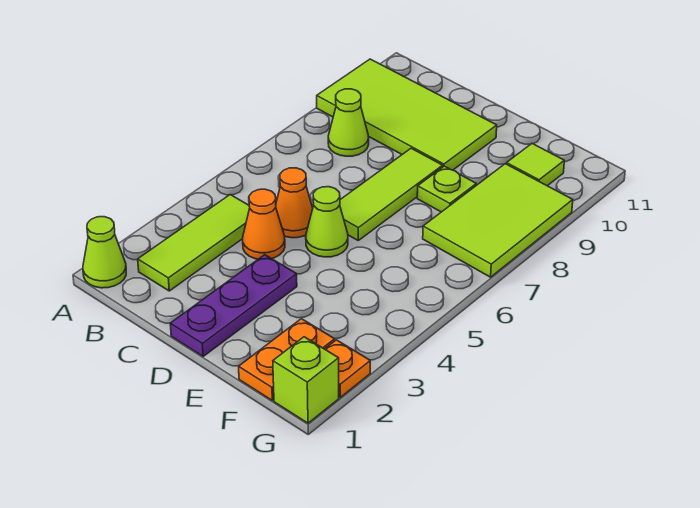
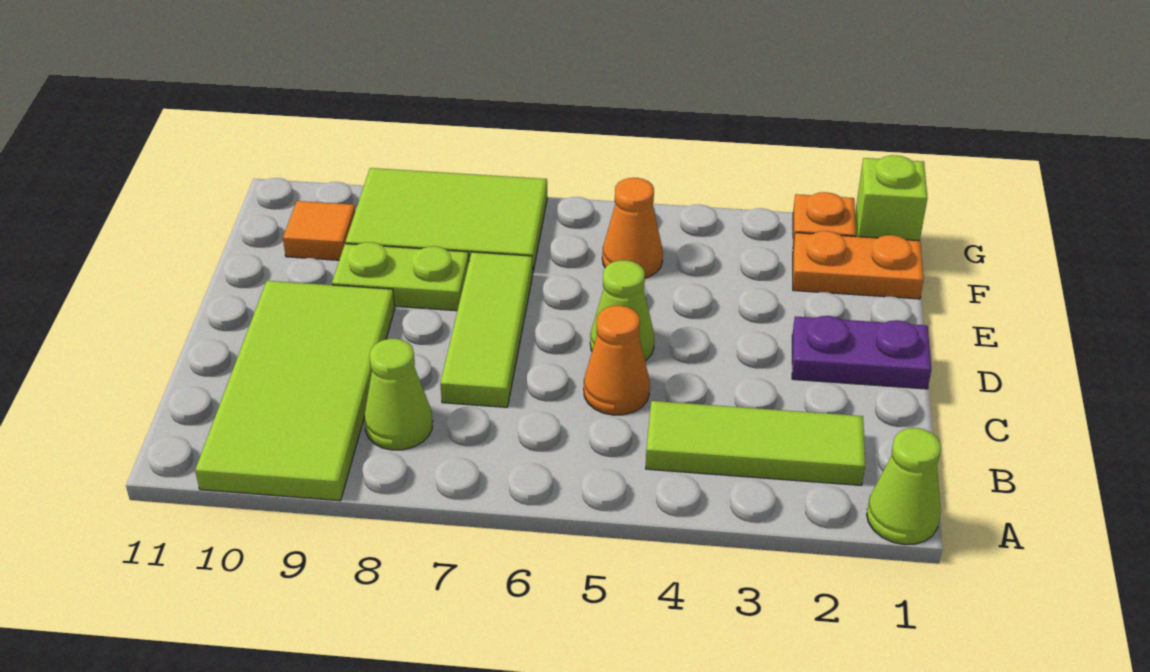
orange cone C4 level 1 -> orange cone F5 level 1
purple plate D1:D3 level 1 -> purple plate D1:D2 level 1
lime tile D6:D8 level 1 -> lime tile C7:E7 level 1
lime plate E8 level 1 -> lime plate E8:E9 level 1
lime tile F10 level 1 -> orange tile F10 level 1

